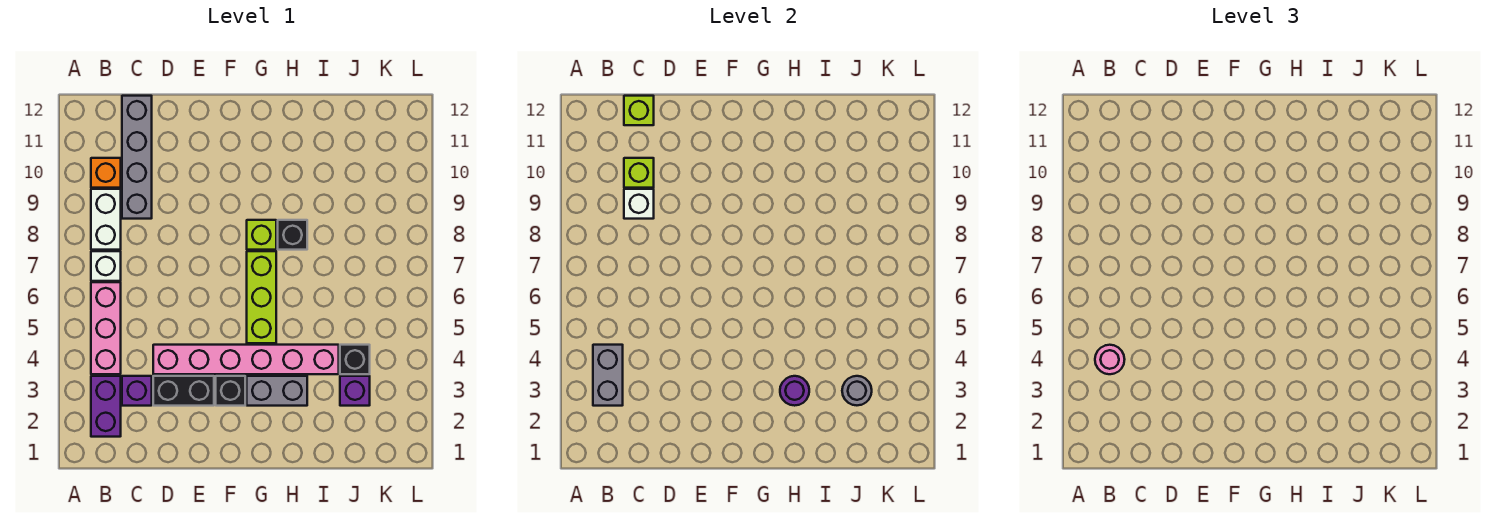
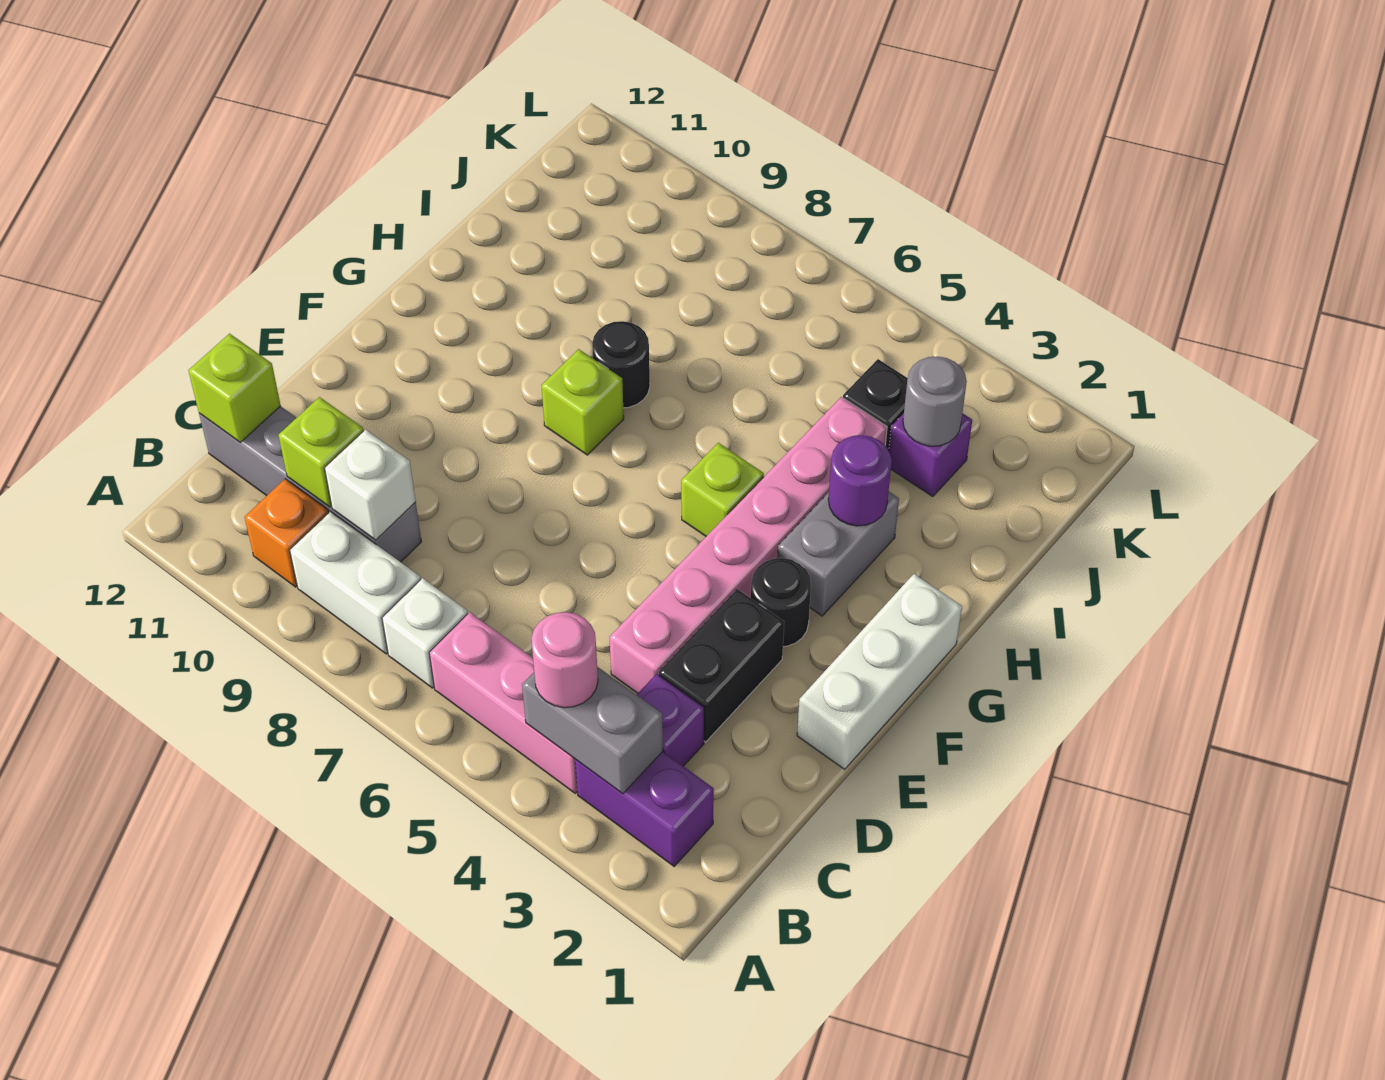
none -> white brick E1:G1 level 1
black brick F3 level 1 -> black round brick F3 level 1
lime brick G5:G7 level 1 -> lime brick G5 level 1
black brick H8 level 1 -> black round brick H8 level 1

